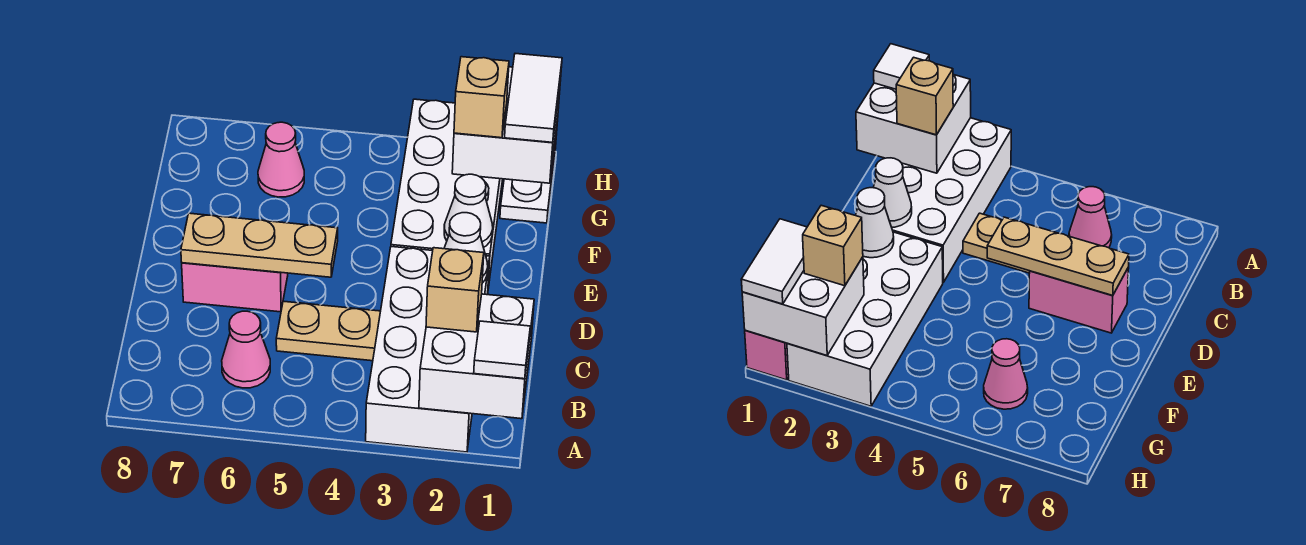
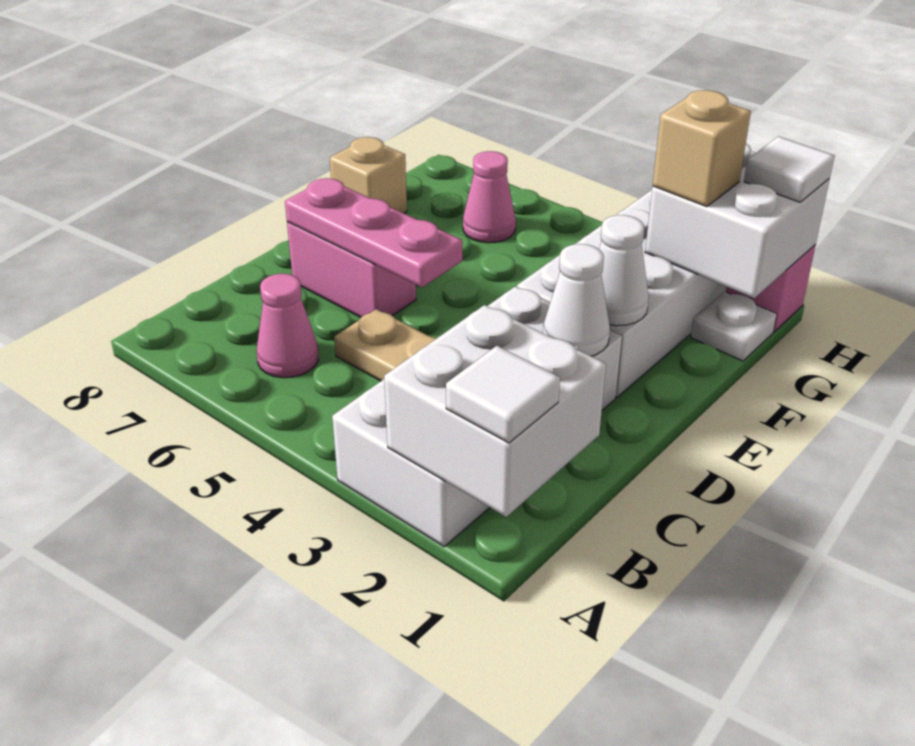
tan brick B2 level 3 -> tan brick F8 level 1
tan plate D5:D7 level 2 -> pink plate D5:D7 level 2
white tile G1:H1 level 3 -> white tile H1 level 3

